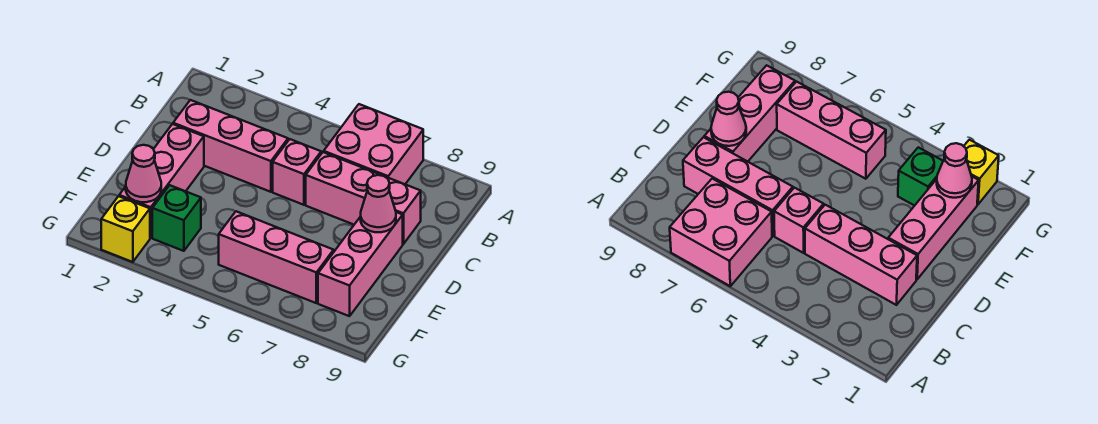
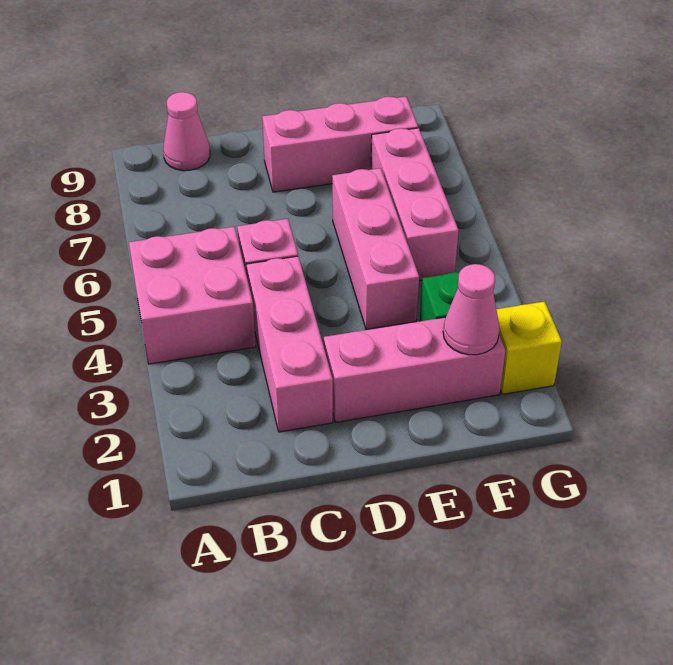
pink brick A6:B7 level 1 -> pink brick A4:B5 level 1
pink brick C6:C8 level 1 -> pink brick E4:E6 level 1
pink cone D8 level 2 -> pink cone B9 level 1

